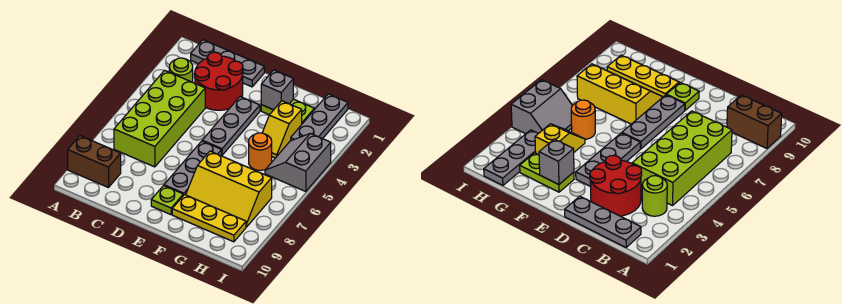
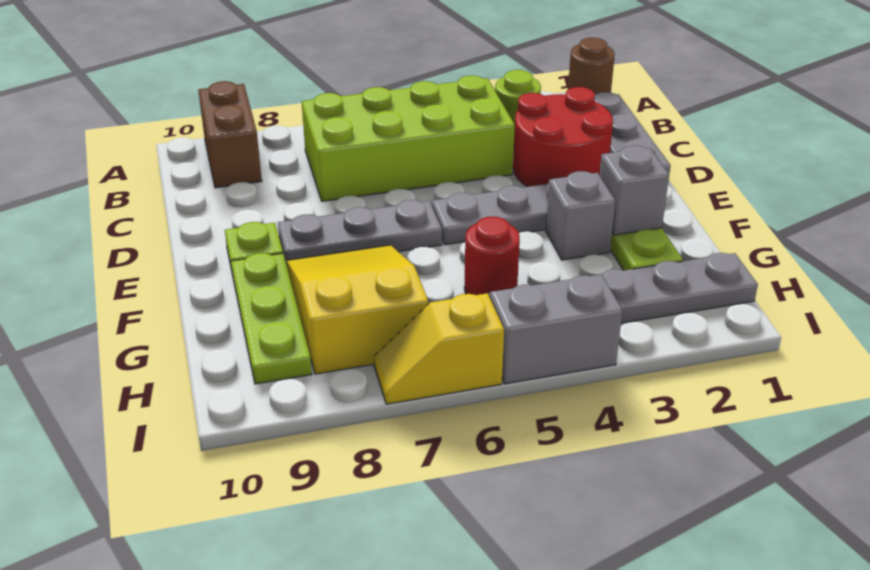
none -> brown round brick A1 level 1
none -> grey brick F3 level 1
yellow slope F7:H8 level 1 top 7 -> yellow slope F7:H8 level 1 top H
yellow plate F9:H9 level 1 -> lime plate F9:H9 level 1
yellow slope G3:G4 level 1 top 3 -> yellow slope I6:I7 level 1 top 6
orange round brick G5 level 1 -> red round brick G5 level 1

